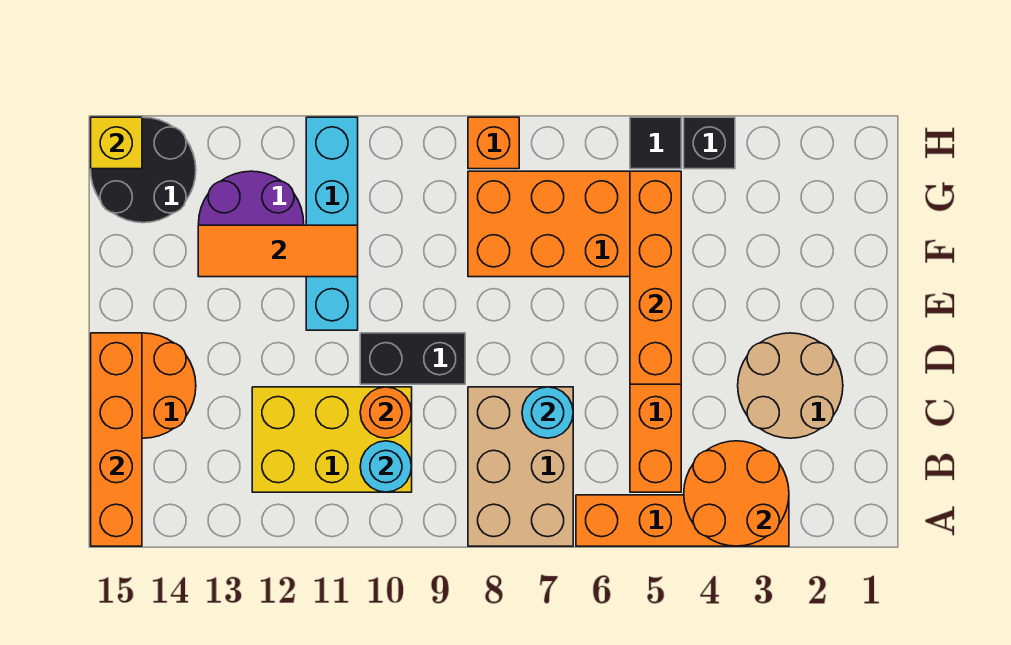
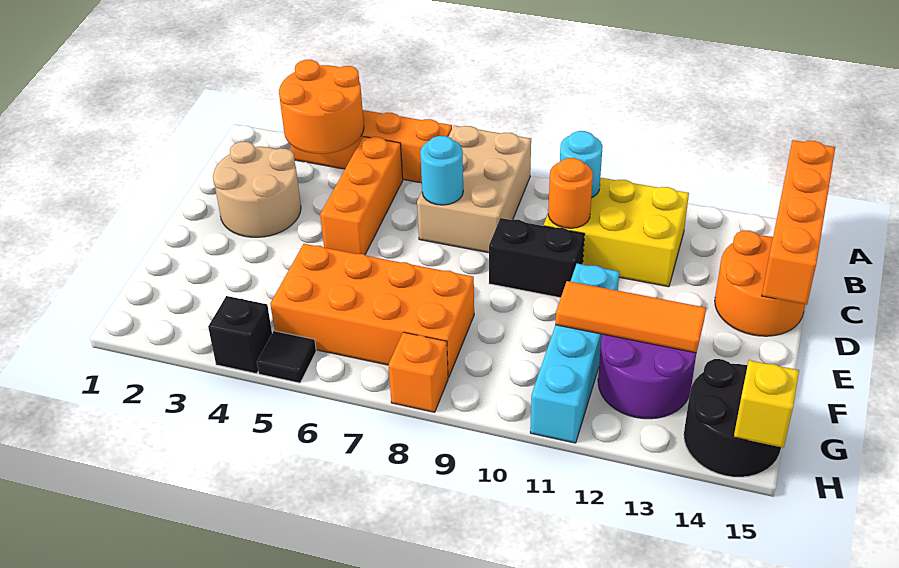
orange brick D5:G5 level 2 -> none

